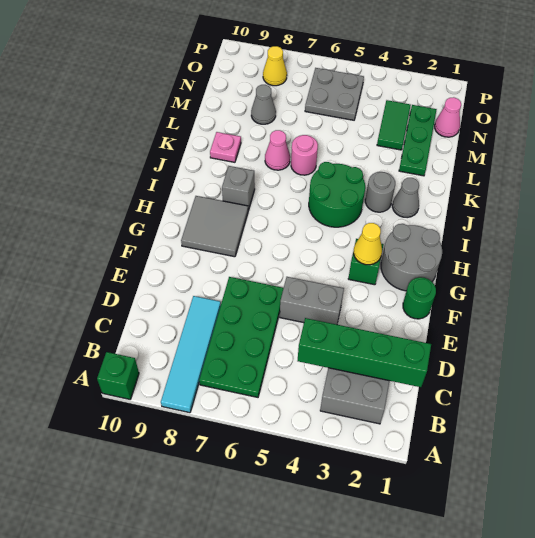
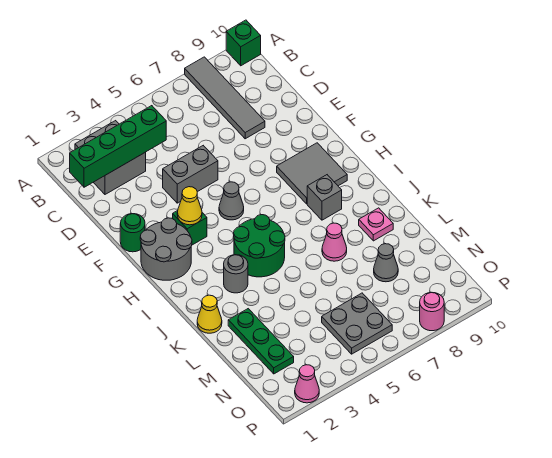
cyan tile A8:D8 level 1 -> grey tile A8:D8 level 1
green plate B6:E7 level 1 -> none
grey cone J2 level 1 -> grey cone G5 level 1
pink round brick K6 level 1 -> pink round brick P8 level 1
green tile M3:N3 level 1 -> none
pink cone N1 level 1 -> pink cone P2 level 1
yellow cone O8 level 1 -> yellow cone K1 level 1

